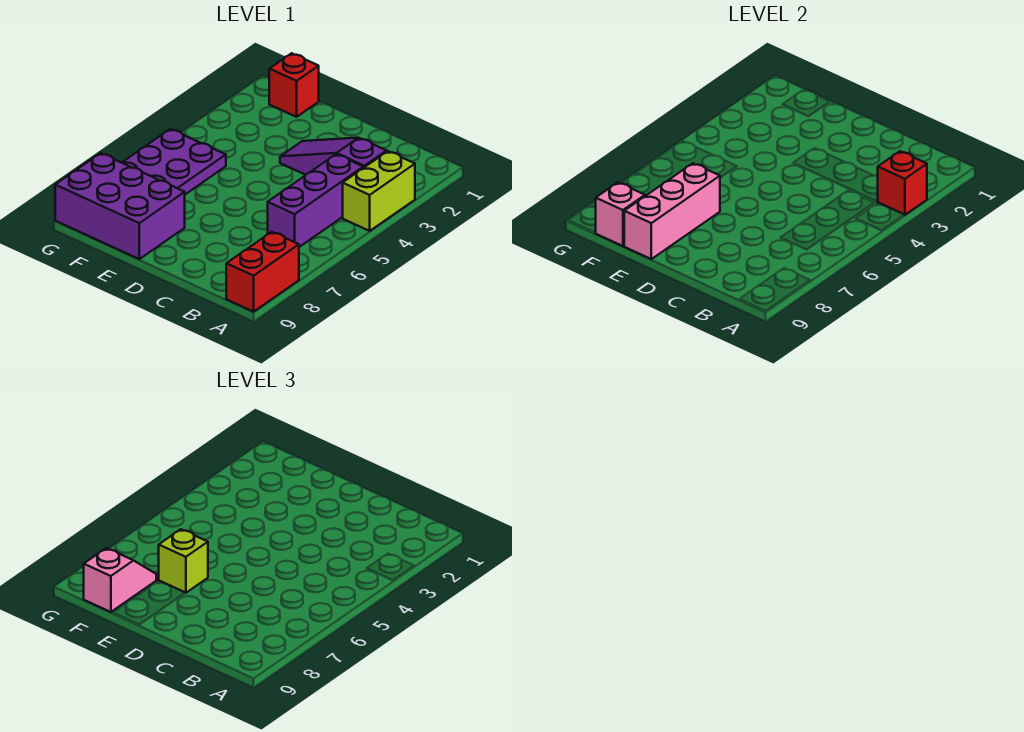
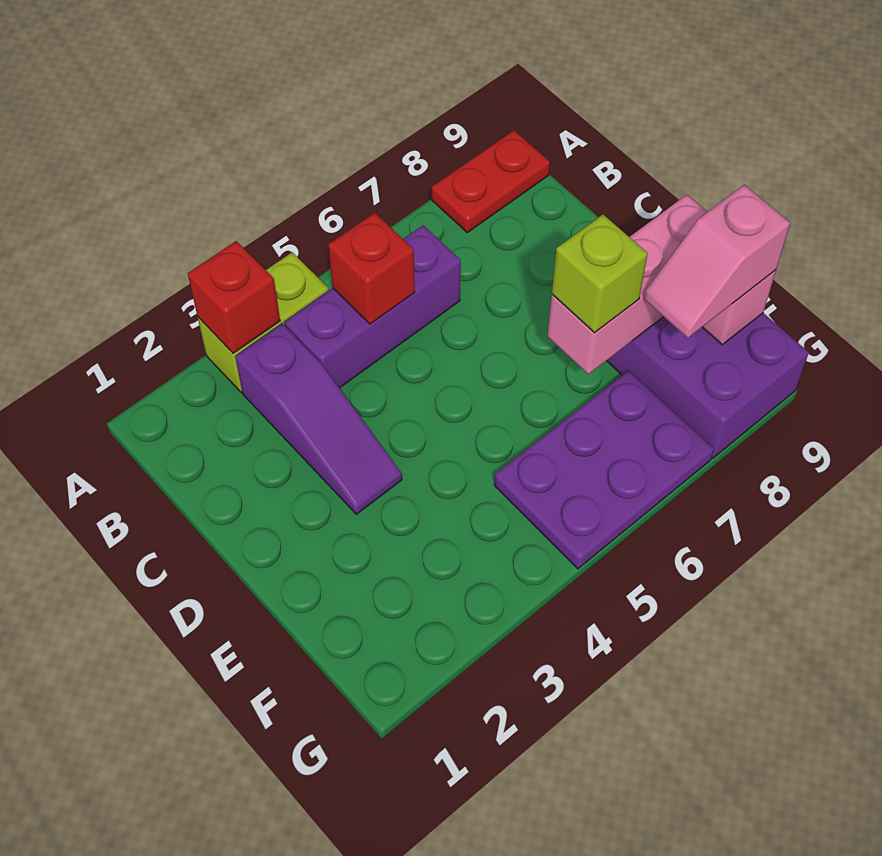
red brick A8:A9 level 1 -> red plate A8:A9 level 1
red brick F1 level 1 -> red brick B5 level 2

